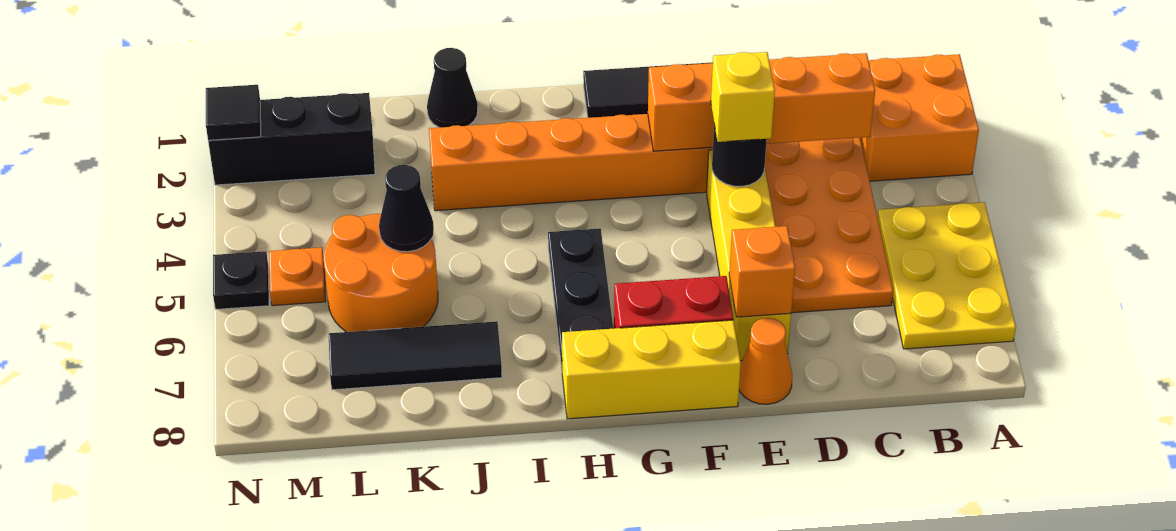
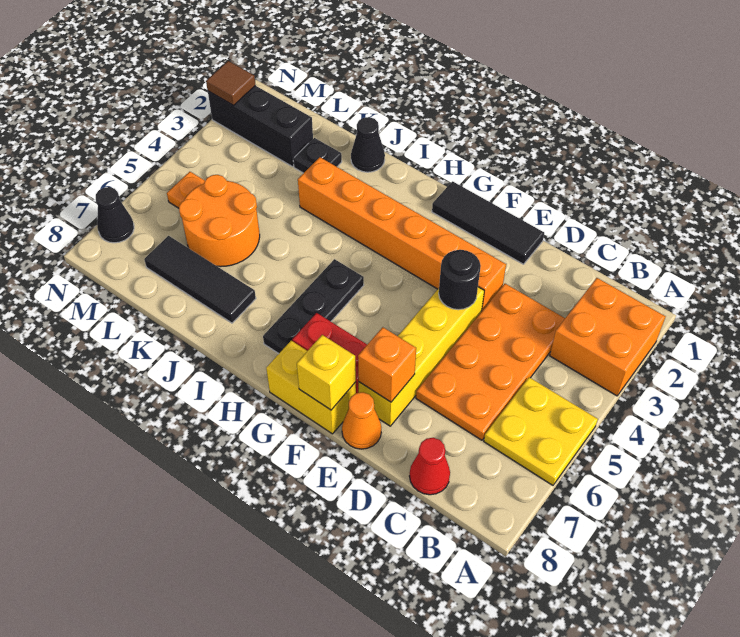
yellow plate A5:B7 level 1 -> yellow plate A5:B6 level 1
orange brick C3:F3 level 2 -> none
none -> red cone C8 level 1
yellow brick E4 level 3 -> yellow brick F8 level 2
yellow brick F8:H8 level 1 -> yellow brick F8:G8 level 1
black cone K5 level 2 -> black cone N7 level 1
black tile N2 level 2 -> brown tile N2 level 2
black plate N5 level 1 -> black plate K2 level 1

